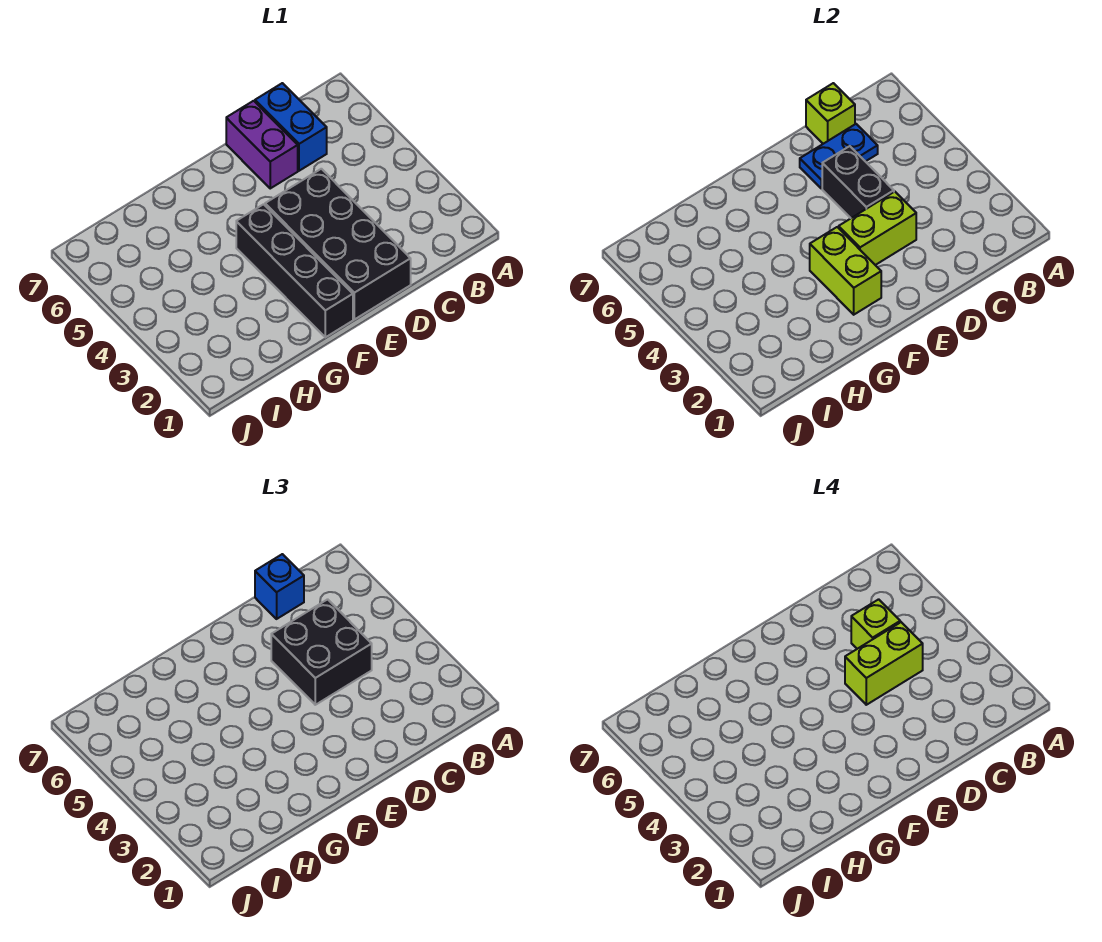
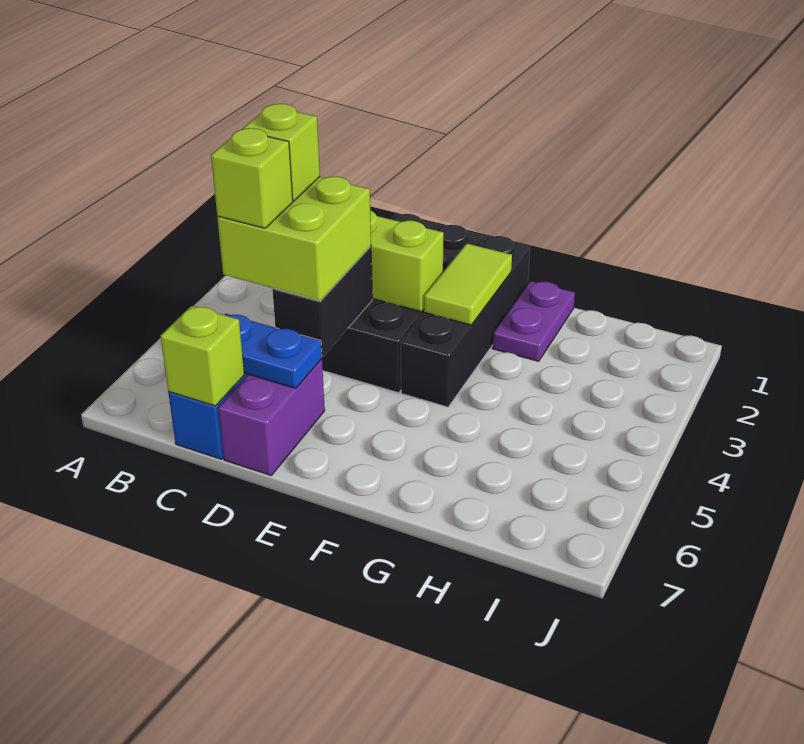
black brick C4:D5 level 3 -> lime brick C4:D5 level 3
lime brick C4:D4 level 4 -> lime brick C4 level 4
blue brick C7 level 3 -> none
lime brick F2:F3 level 2 -> lime tile F2:F3 level 2
none -> purple plate G1:G2 level 1

